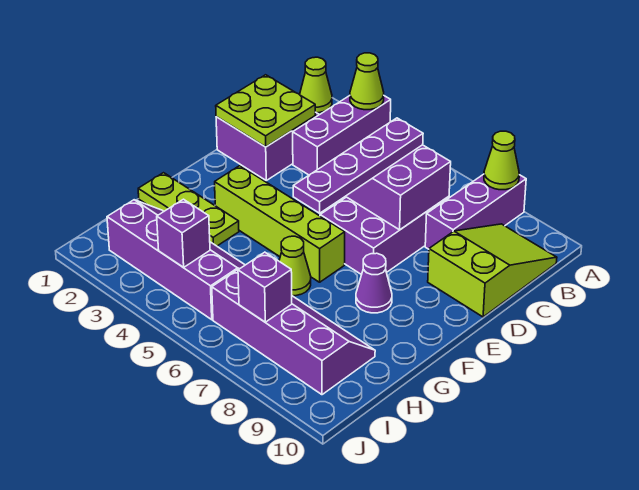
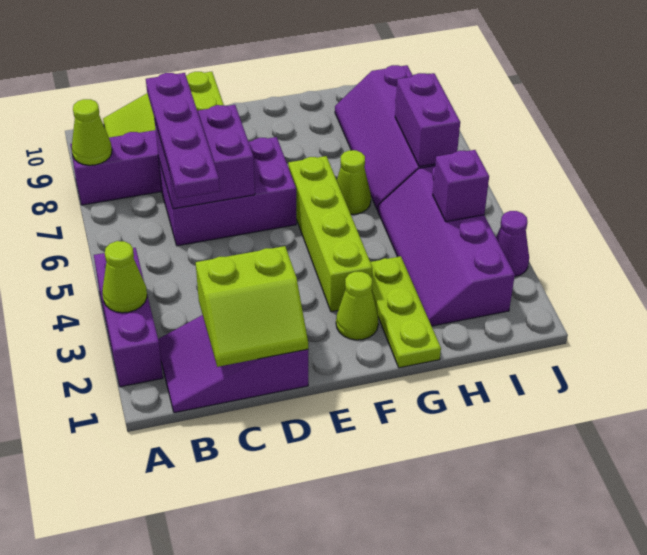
lime cone A1 level 1 -> lime cone F2 level 1
purple brick A3:C3 level 1 -> purple brick A2:A4 level 1
lime plate C1:D2 level 2 -> lime slope C1:D2 level 2 top 2
purple plate C6:F6 level 3 -> purple plate C5:C8 level 3
purple cone F8 level 1 -> purple cone J3 level 1
purple brick I7 level 2 -> purple brick I6:I7 level 2

